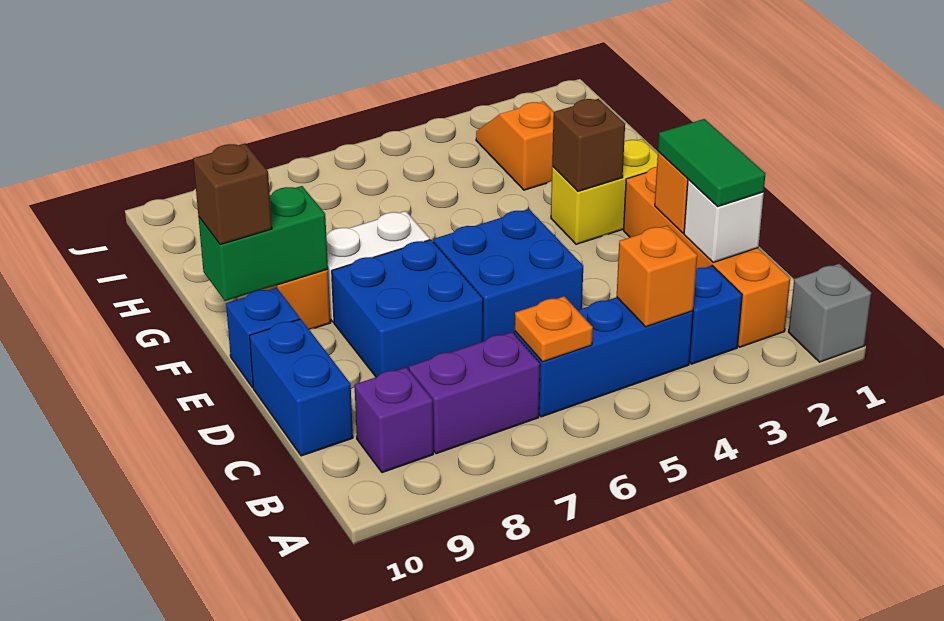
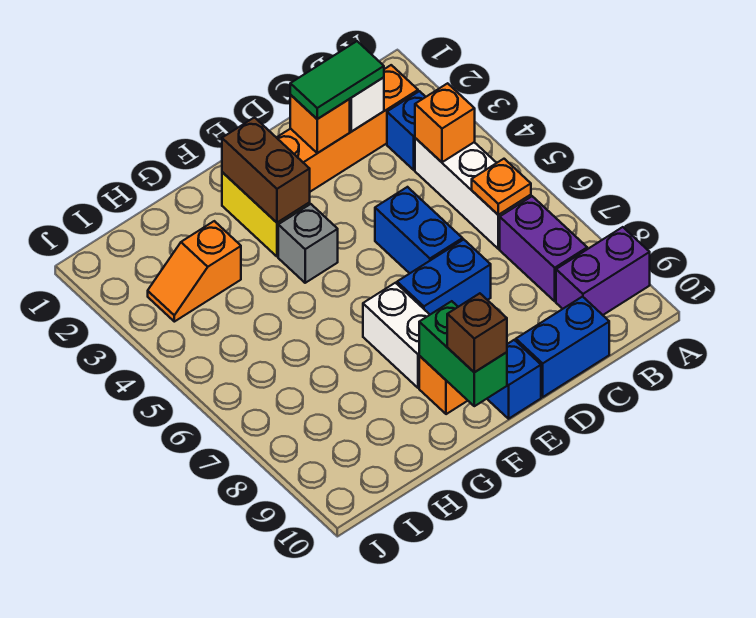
grey brick A1 level 1 -> grey brick F4 level 1
blue brick B4:B6 level 1 -> white brick B4:B6 level 1
purple brick B9 level 1 -> purple brick A9:B9 level 1
blue brick D5:E6 level 1 -> blue brick D5:D6 level 1
blue brick D7:E8 level 1 -> blue brick D7:E7 level 1
brown brick F3 level 2 -> brown brick F2:F3 level 2

